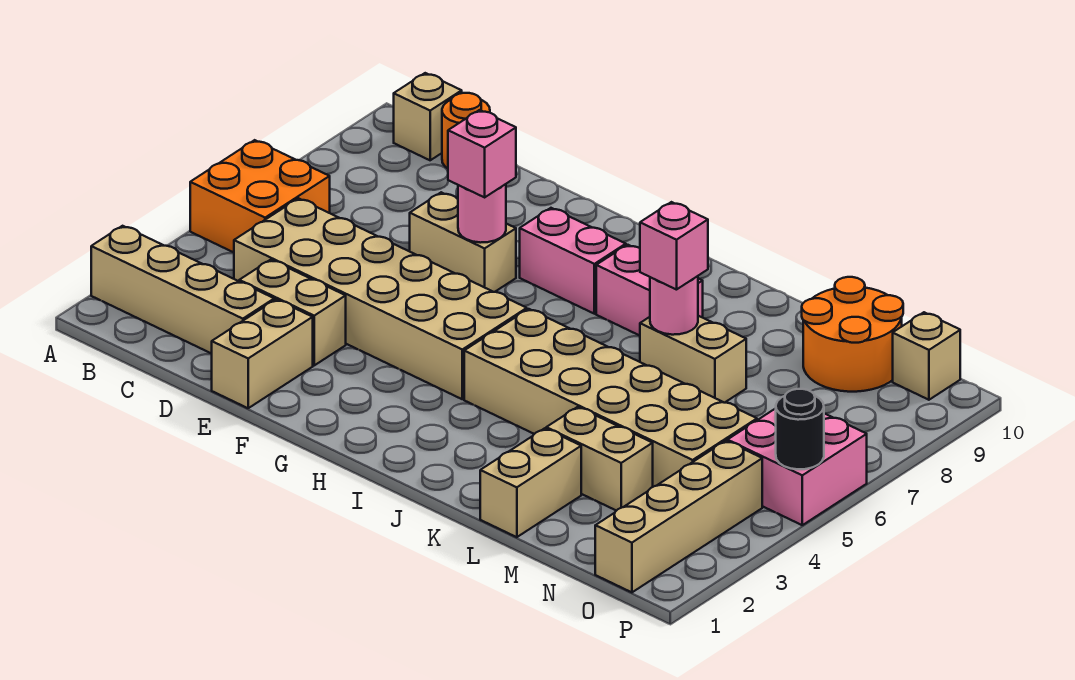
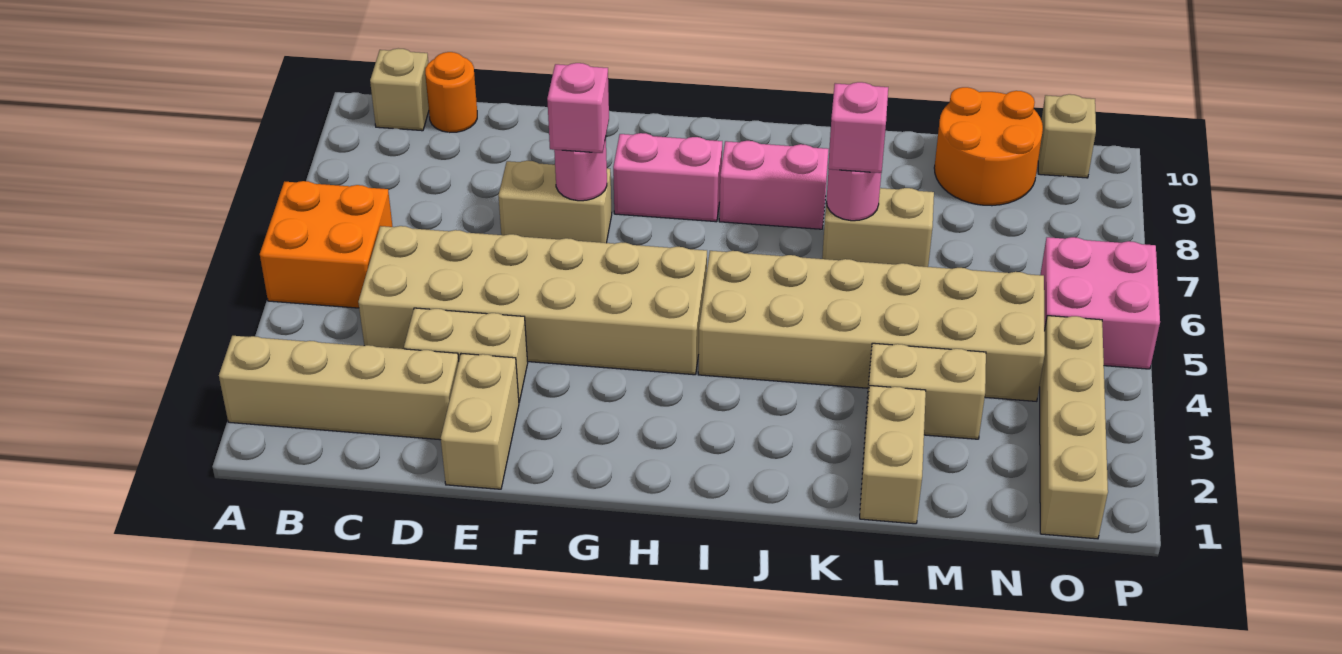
black round brick P5 level 2 -> none

